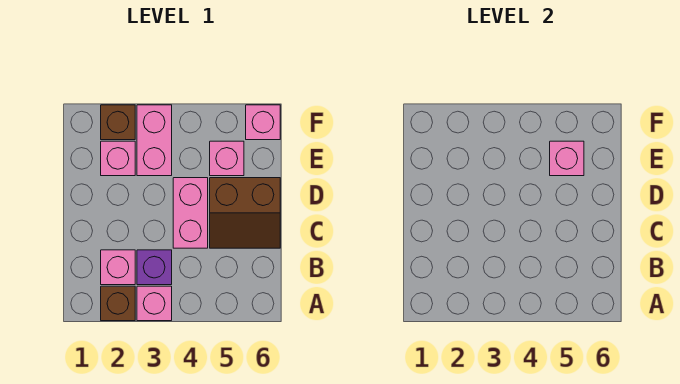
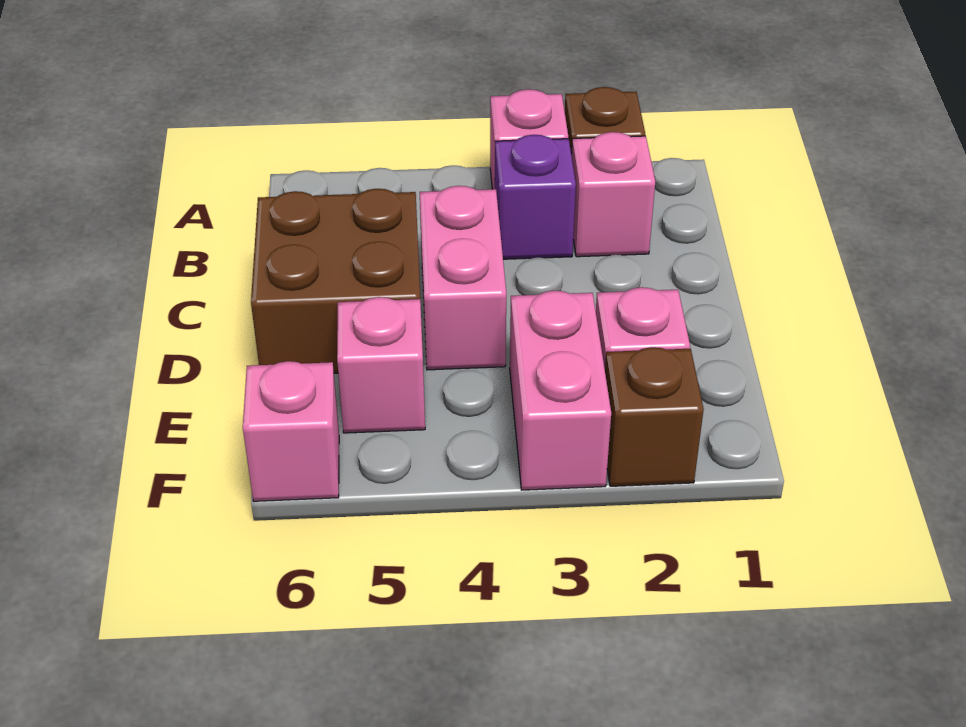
brown slope C5:D6 level 1 top D -> brown brick C5:D6 level 1
pink brick E5 level 2 -> none

